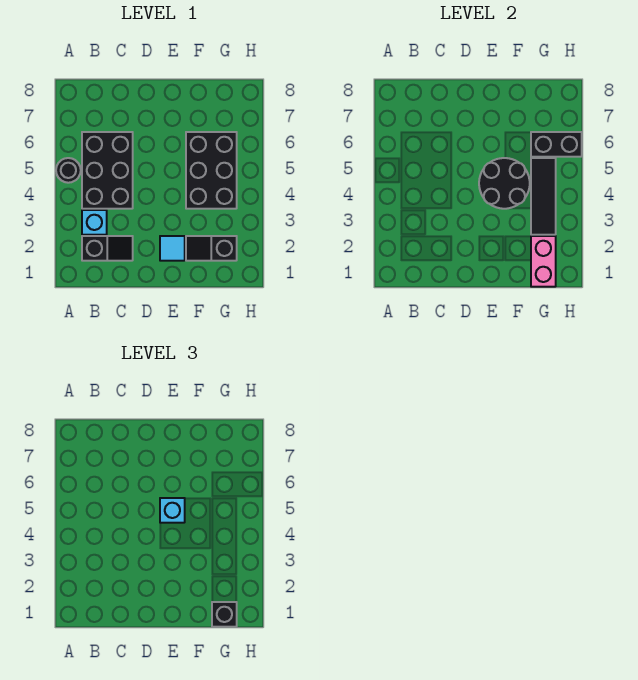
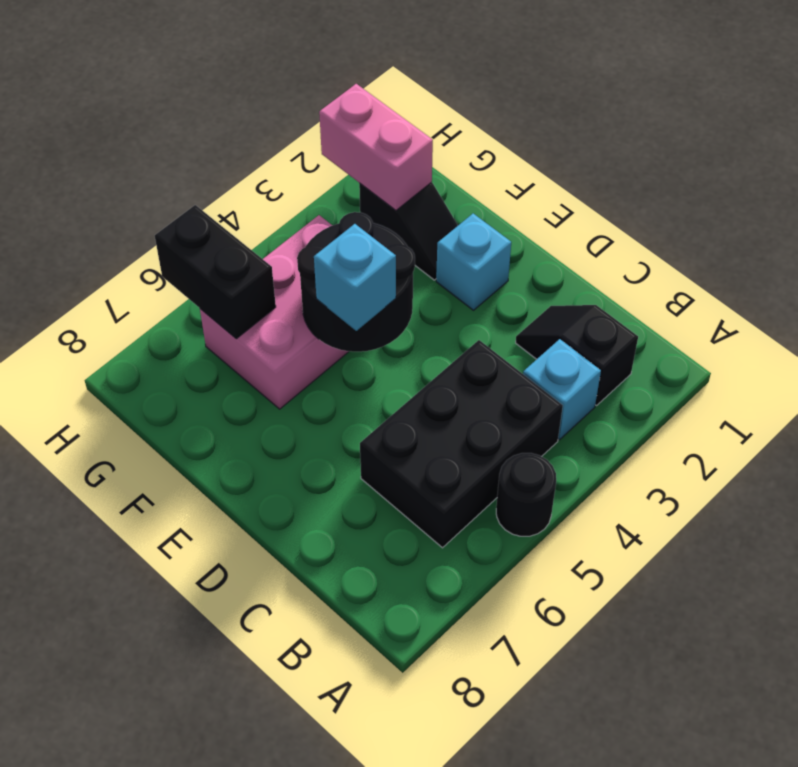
cyan tile E2 level 1 -> cyan brick E2 level 1
black brick F4:G6 level 1 -> pink brick F4:G6 level 1
pink brick G1:G2 level 2 -> pink brick G2:H2 level 2
black brick G1 level 3 -> none
black tile G3:G5 level 2 -> none

